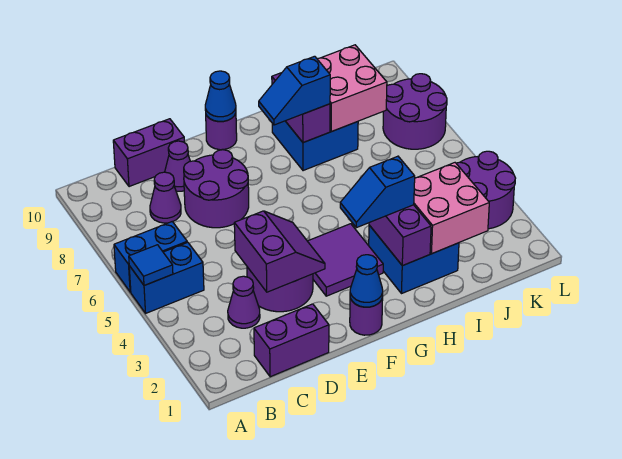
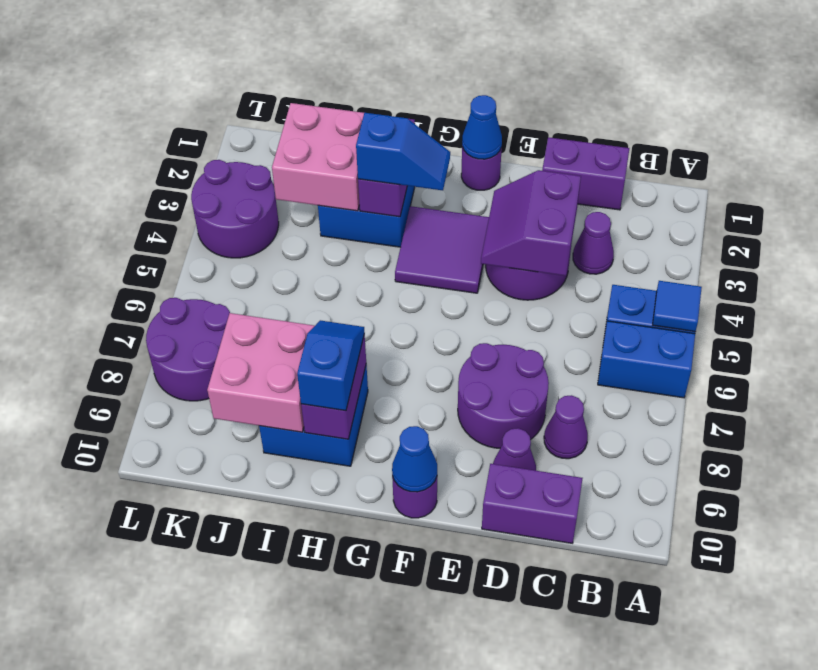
blue slope G8:H8 level 3 top H -> blue slope H8:H9 level 3 top 9

